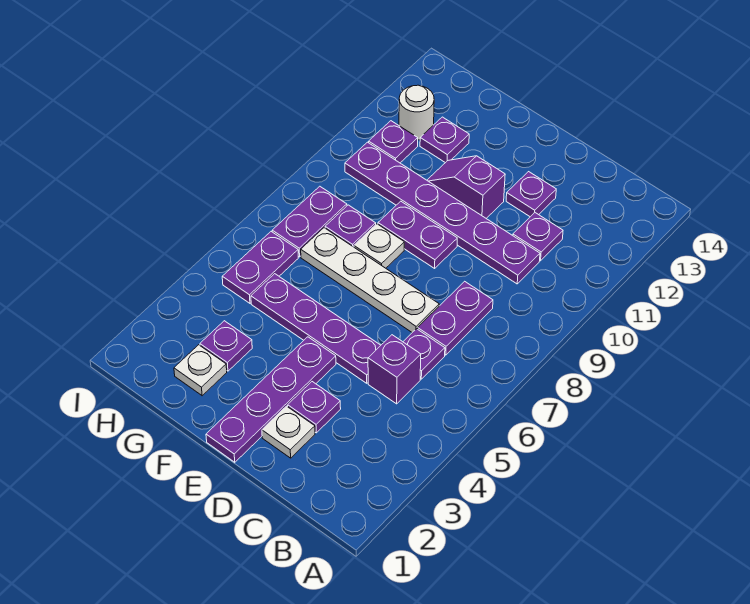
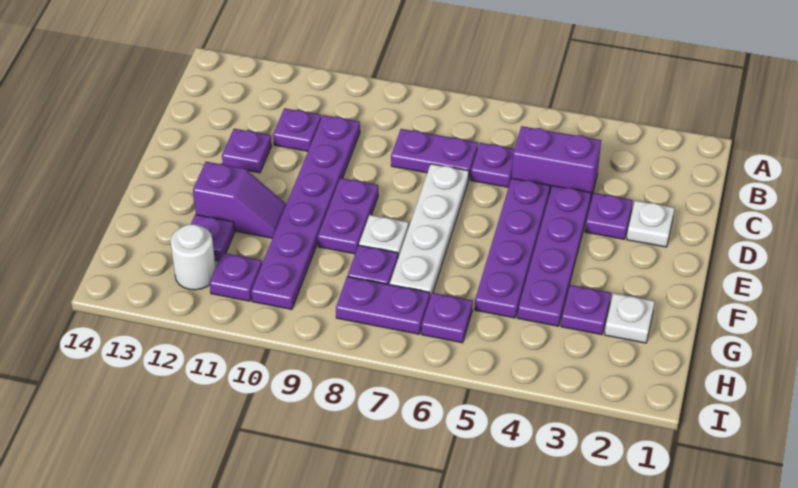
purple brick C5 level 1 -> purple brick C4:C5 level 1
purple plate E1:E4 level 1 -> purple plate D4:G4 level 1
purple slope E11:F11 level 1 top E -> purple slope F11:F12 level 1 top 12
purple plate H5:H6 level 1 -> purple plate H6 level 1

